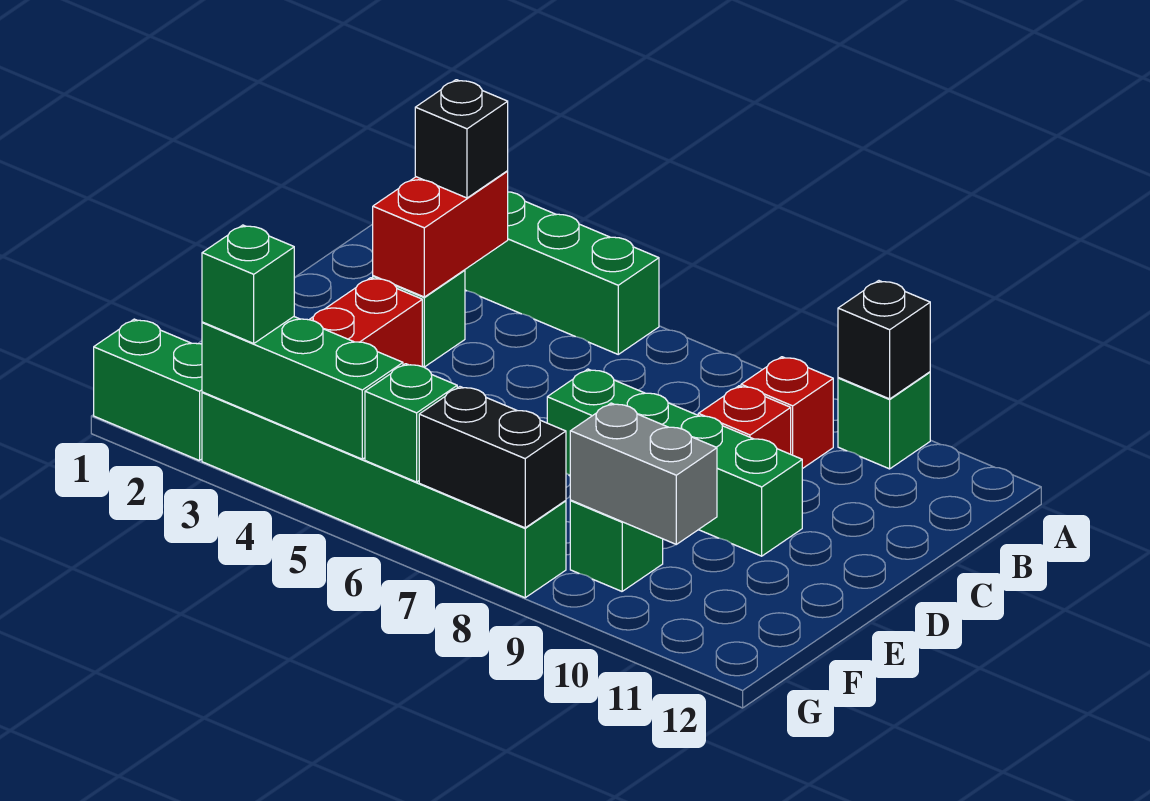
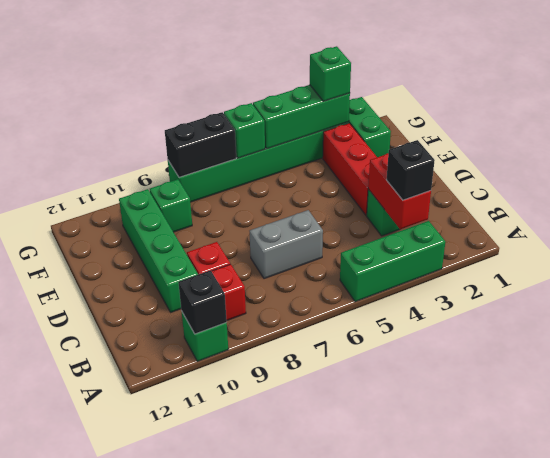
green brick D7:D10 level 1 -> green brick C10:F10 level 1
grey brick F9:F10 level 2 -> grey brick C6:C7 level 1
green brick G1:G2 level 1 -> green brick F2:G2 level 1

